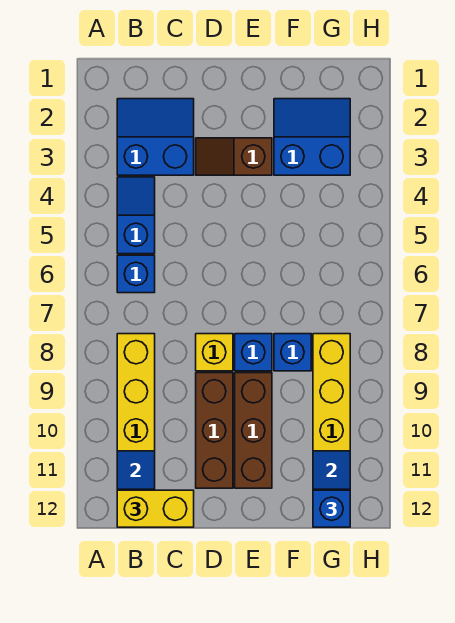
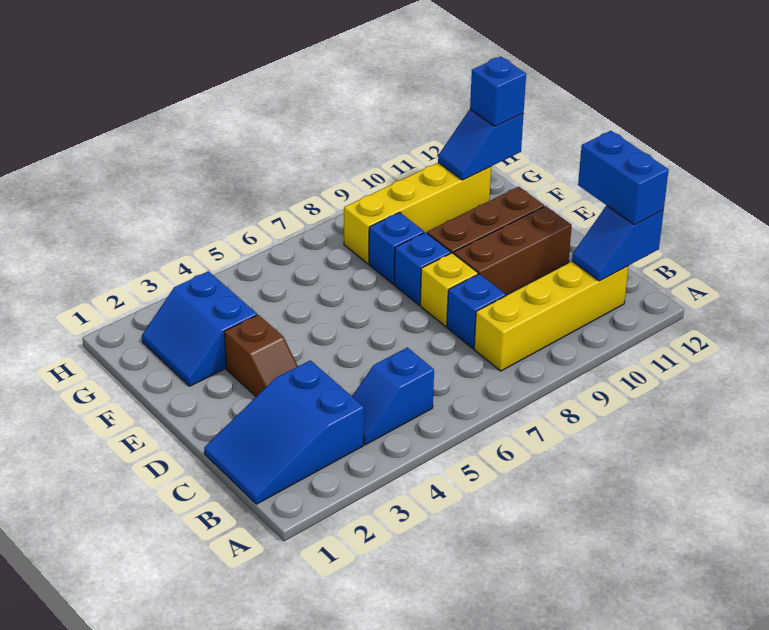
blue slope B2:C3 level 1 top 3 -> blue slope B1:C3 level 1 top 3
blue brick B6 level 1 -> blue brick C8 level 1
yellow brick B12:C12 level 3 -> blue brick B12:C12 level 3

